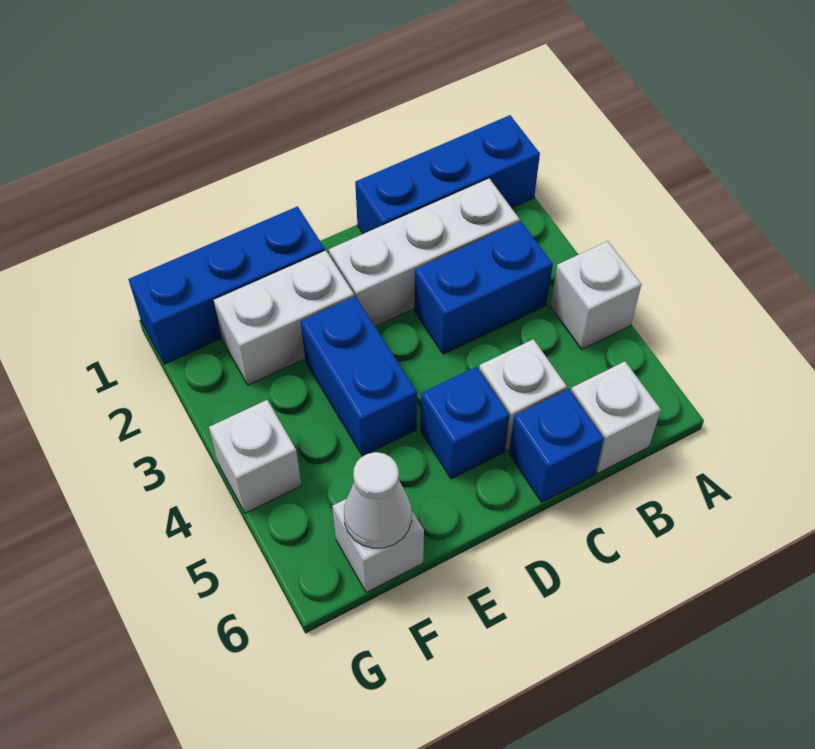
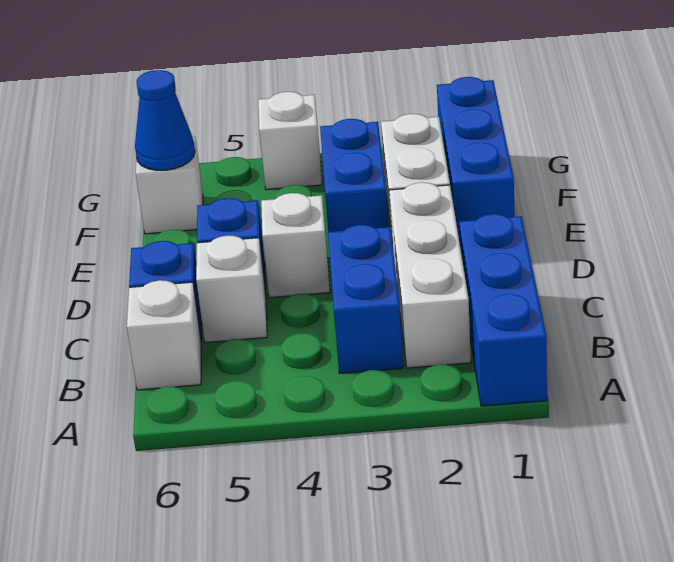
white brick A4 level 1 -> white brick D4 level 1
blue brick E3:E4 level 1 -> blue brick E3:F3 level 1
white cone F6 level 2 -> blue cone F6 level 2

